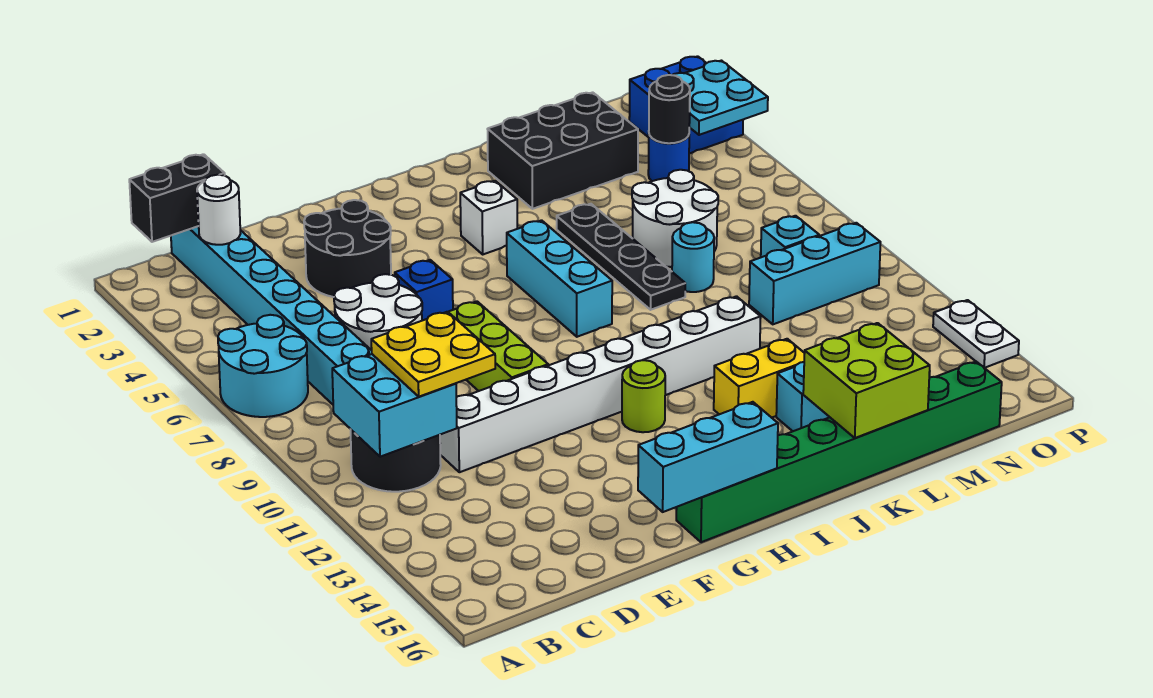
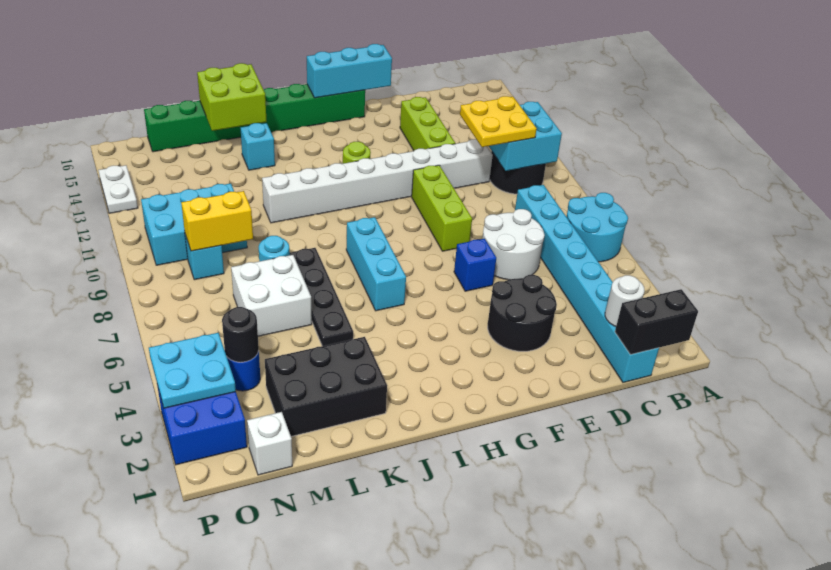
none -> lime brick E12:E14 level 1
white brick I4 level 1 -> white brick N1 level 1
yellow brick J13:K13 level 1 -> yellow brick M9:N9 level 2
white round brick L6:M7 level 1 -> white brick L6:M7 level 1
cyan brick M10:O10 level 1 -> cyan brick M10:O11 level 1

